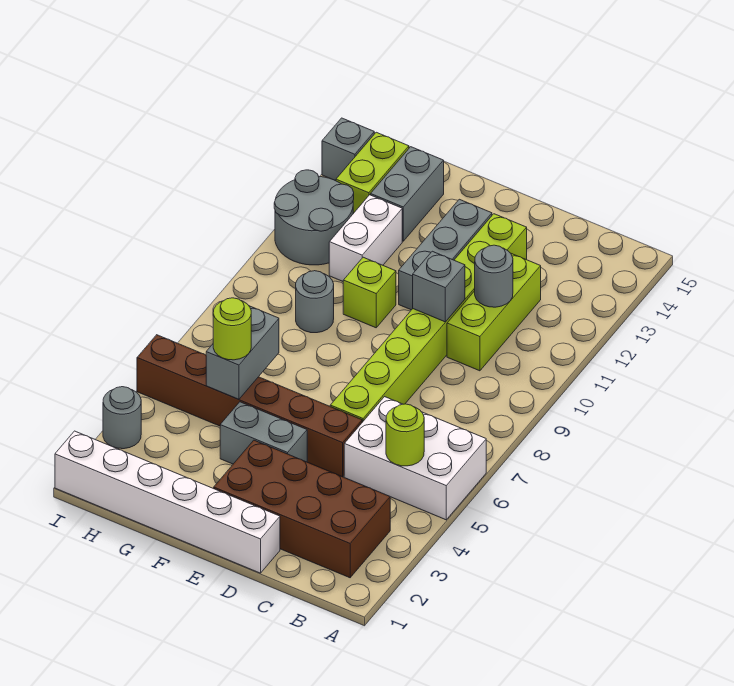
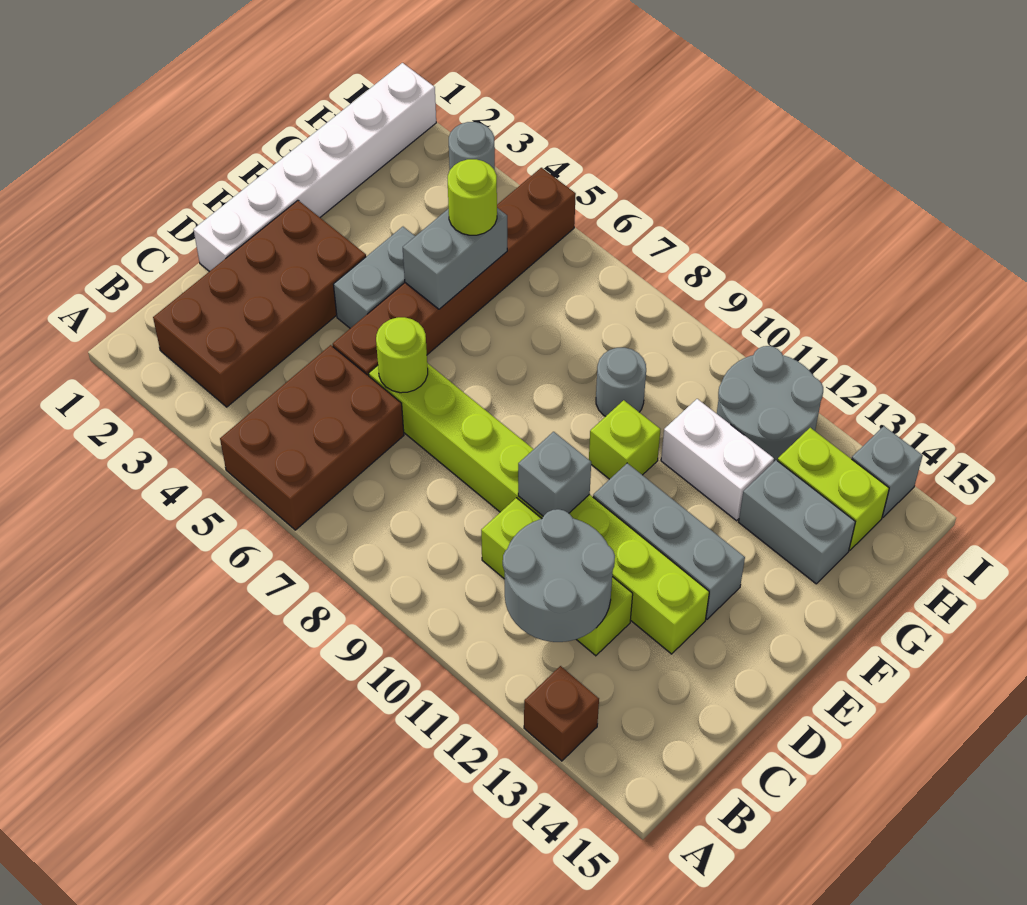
white brick A5:C6 level 1 -> brown brick A5:C6 level 1
none -> brown brick A13 level 1
lime round brick B5 level 2 -> lime round brick D6 level 2
grey round brick C11 level 2 -> grey round brick B11:C12 level 2
grey brick G5:G6 level 2 -> grey brick F5:G5 level 2

